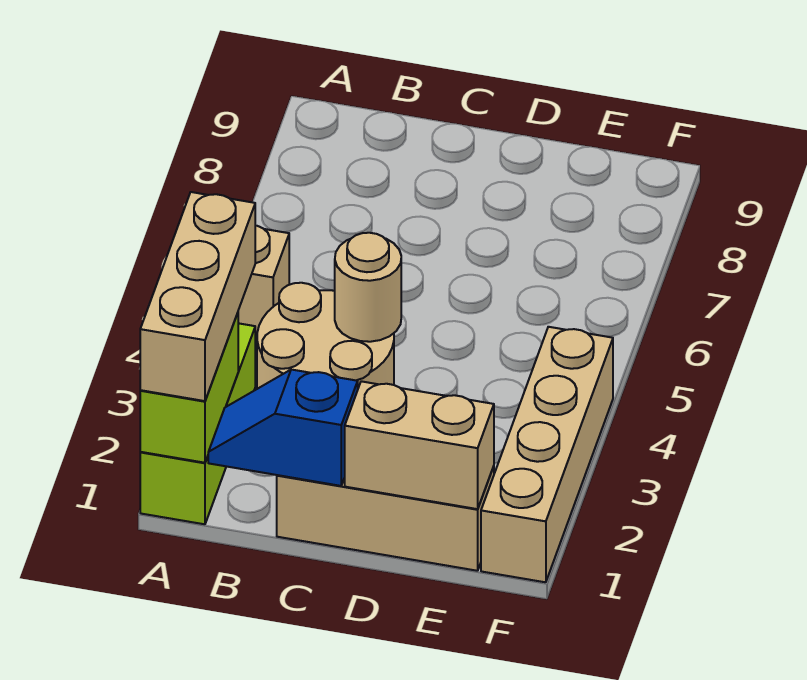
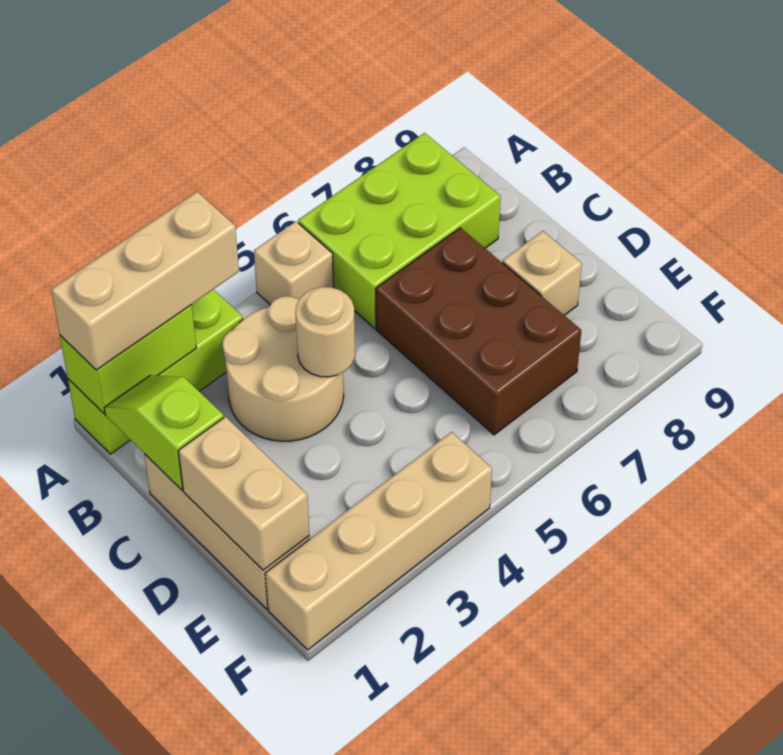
none -> lime brick A6:B8 level 1
blue slope B1:C1 level 2 top C -> lime slope B1:C1 level 2 top C
none -> brown brick C6:E7 level 1
none -> tan brick D8 level 1

